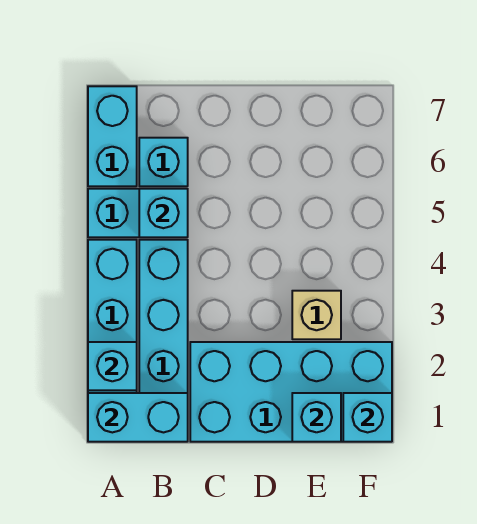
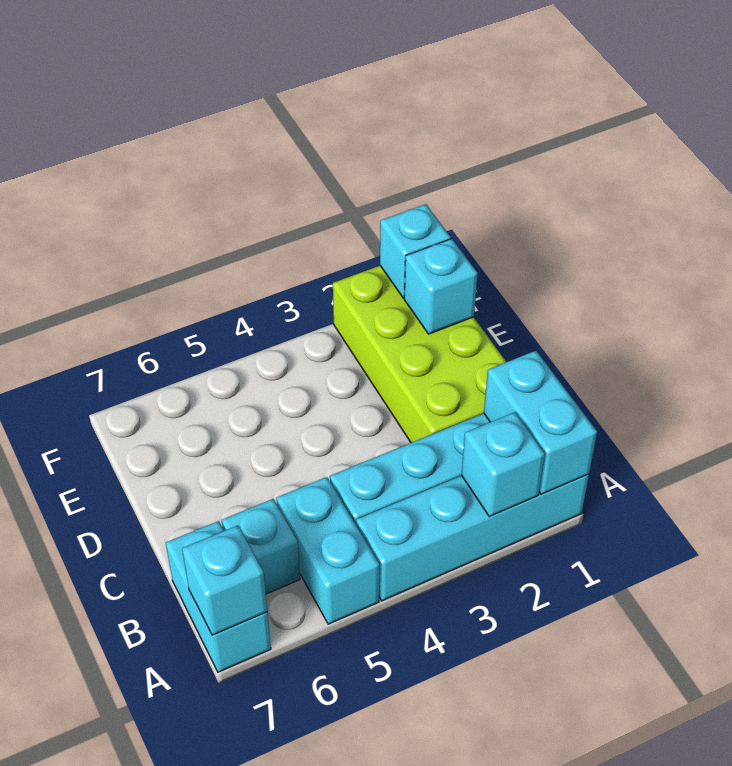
cyan brick A6:A7 level 1 -> cyan brick A7:B7 level 1
cyan brick B5 level 2 -> cyan brick A7 level 2
cyan brick C1:F2 level 1 -> lime brick C1:F2 level 1
tan brick E3 level 1 -> none

